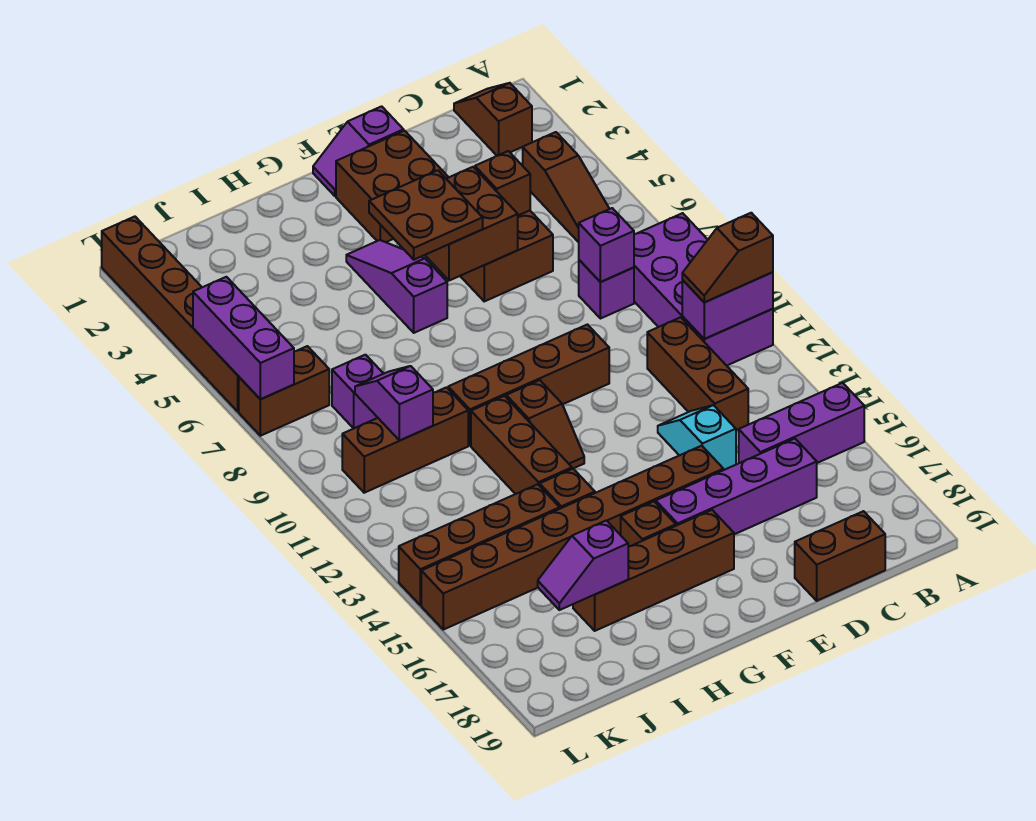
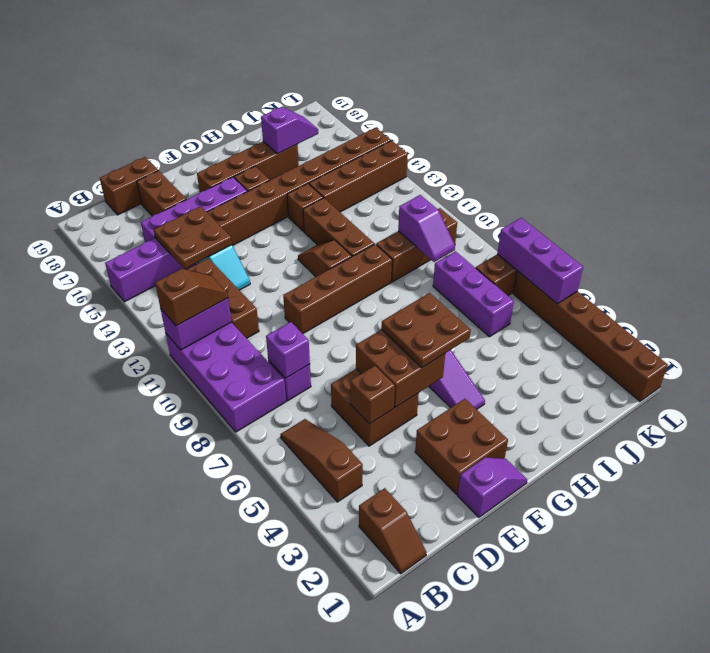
none -> brown plate C14:D15 level 2
none -> brown brick D17:D18 level 1
purple brick J8 level 1 -> purple brick J6:J8 level 1

